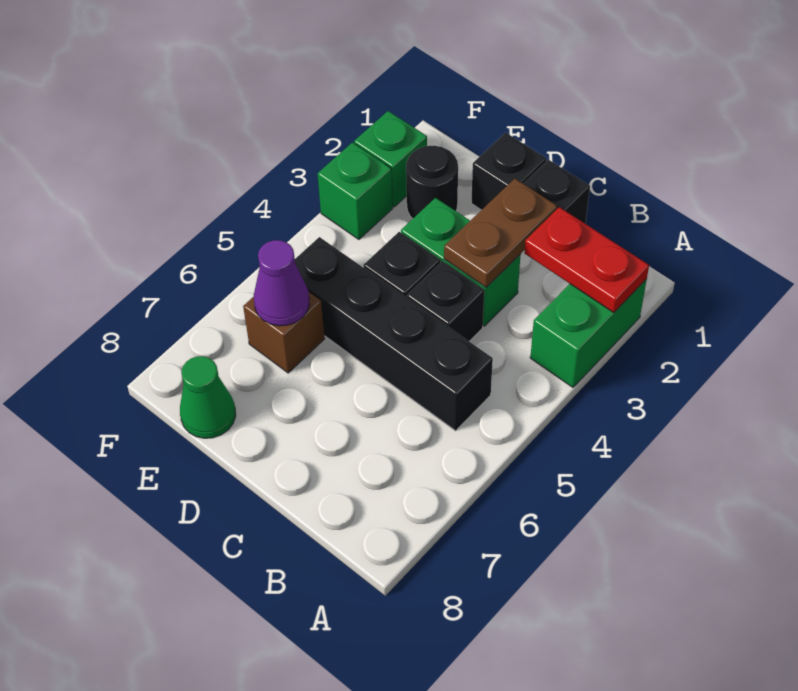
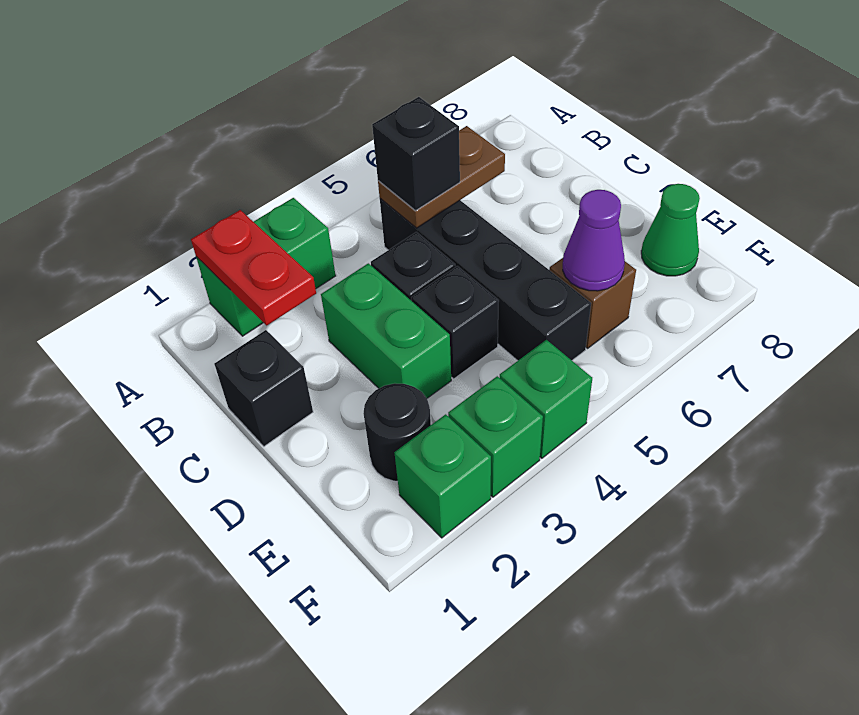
brown plate C2:C3 level 2 -> brown plate B5:B6 level 2
black brick D1 level 1 -> black brick B5 level 3
none -> green brick F4 level 1

